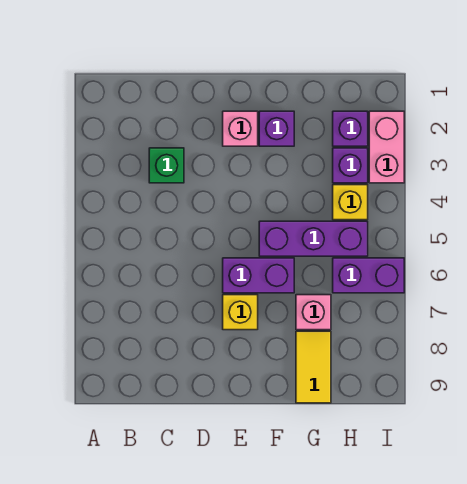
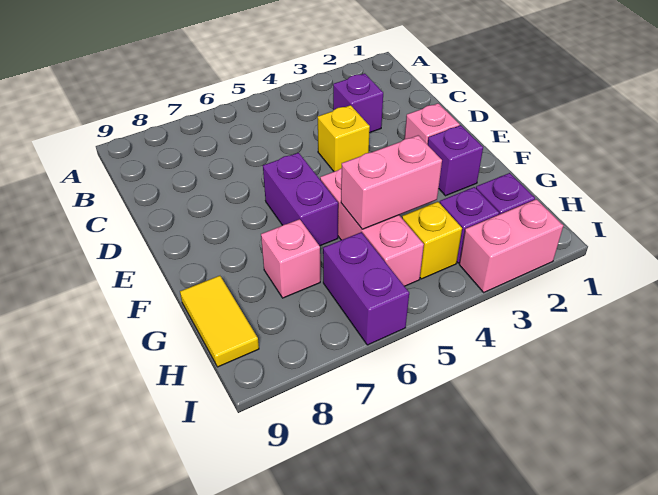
green brick C3 level 1 -> purple brick C3 level 1
yellow brick E7 level 1 -> yellow brick D4 level 1
purple brick F5:H5 level 1 -> pink brick F5:H5 level 1
none -> pink brick G4:G5 level 2
yellow tile G8:G9 level 1 -> yellow tile G9:H9 level 1

